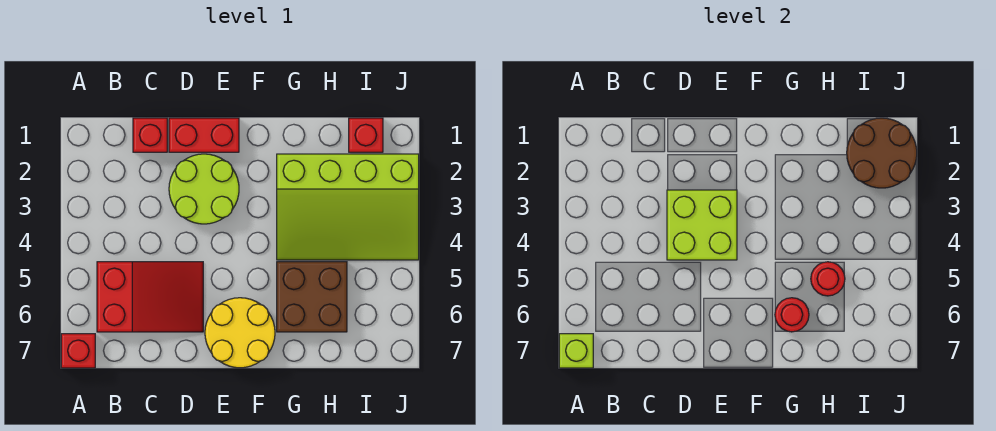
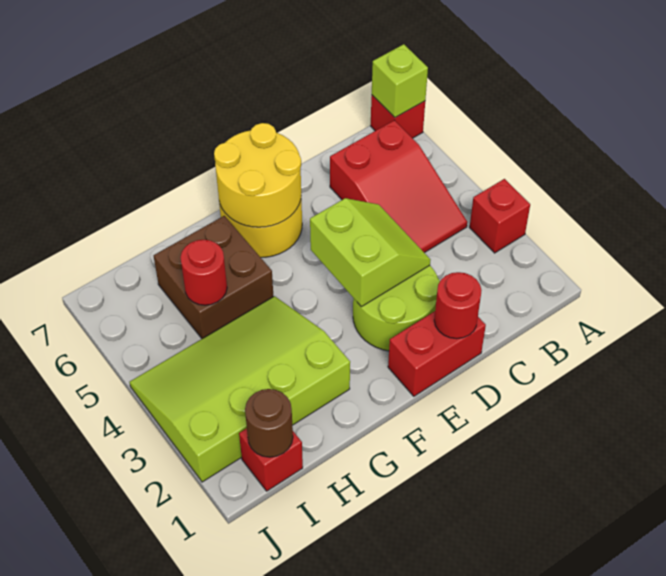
red slope B5:D6 level 1 top B -> red slope B4:C6 level 1 top 6
red brick C1 level 1 -> red brick A3 level 1
lime brick D3:E4 level 2 -> lime slope D3:E4 level 2 top E
none -> yellow round brick E6:F7 level 2
red round brick G6 level 2 -> red round brick D1 level 2
brown round brick I1:J2 level 2 -> brown round brick I1 level 2

